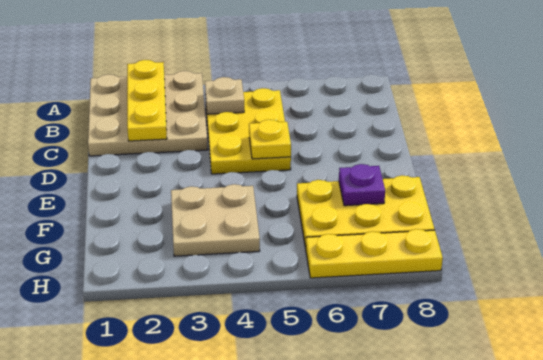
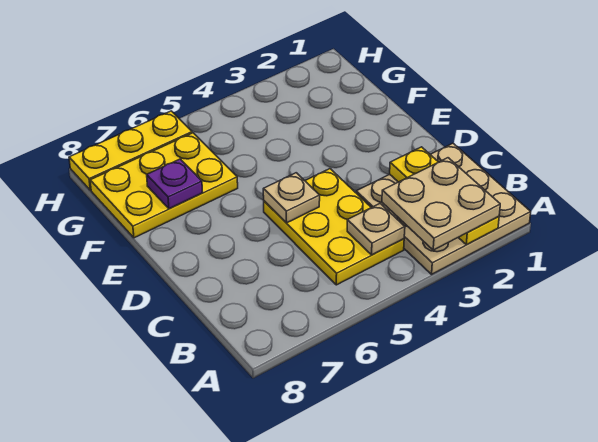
yellow plate D5 level 2 -> tan plate D5 level 2
tan plate F3:G4 level 1 -> tan plate A2:B3 level 3

